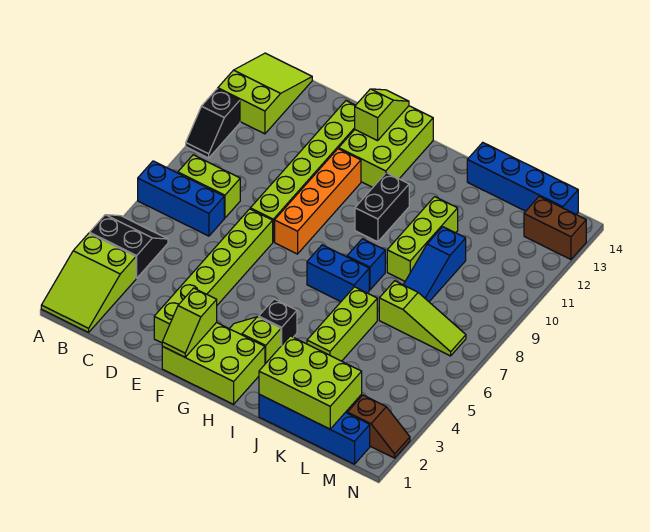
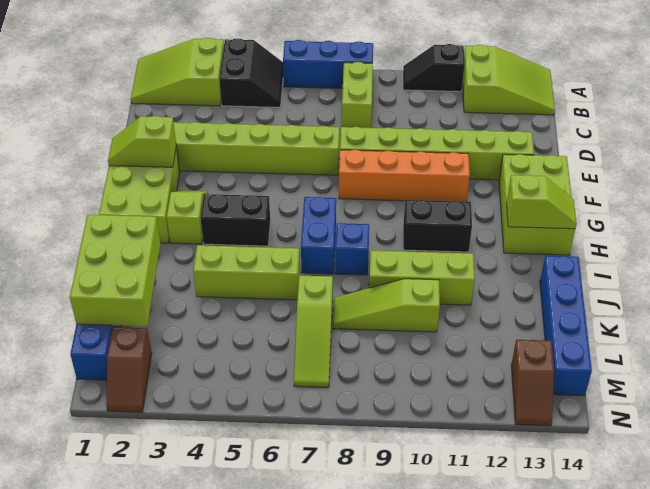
blue brick A7:C7 level 1 -> blue brick A6:A8 level 1
lime brick F12:G14 level 1 -> lime brick F13:H14 level 1
lime slope F13:F14 level 2 top 13 -> lime slope H13:H14 level 2 top 13
black brick H4 level 1 -> black brick H4:H5 level 1
blue slope K8:K10 level 1 top 10 -> lime slope K8:K10 level 1 top 10
brown brick M13:N13 level 1 -> brown slope M13:N13 level 1 top M

